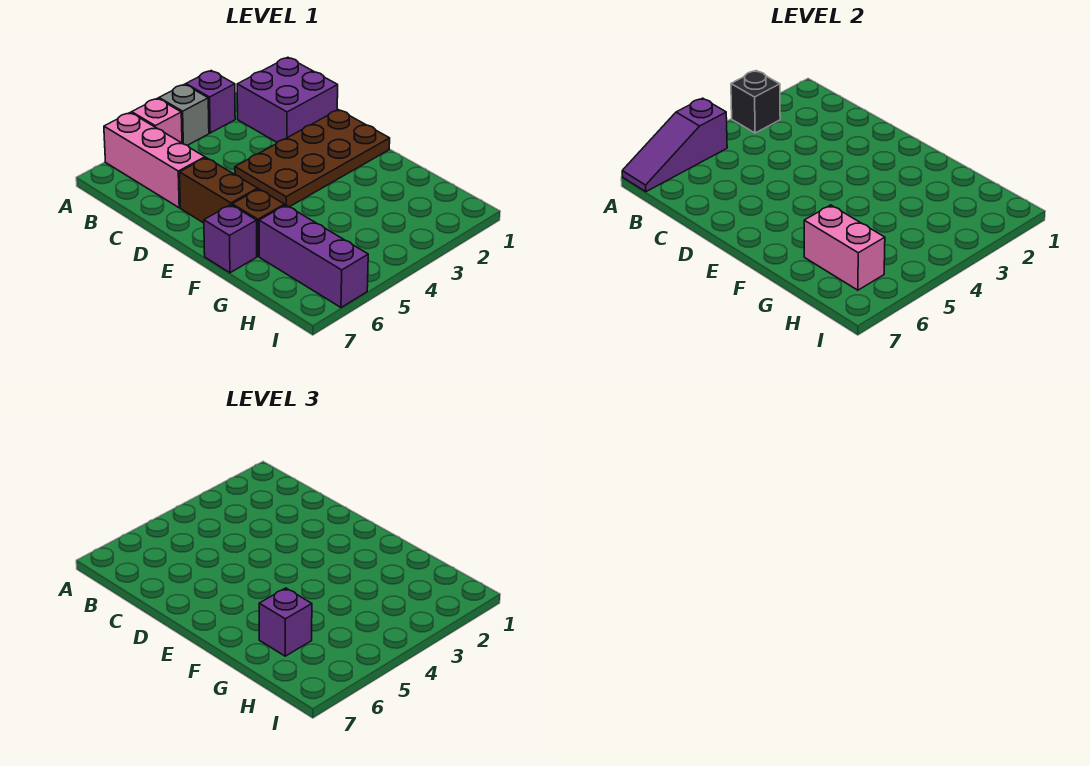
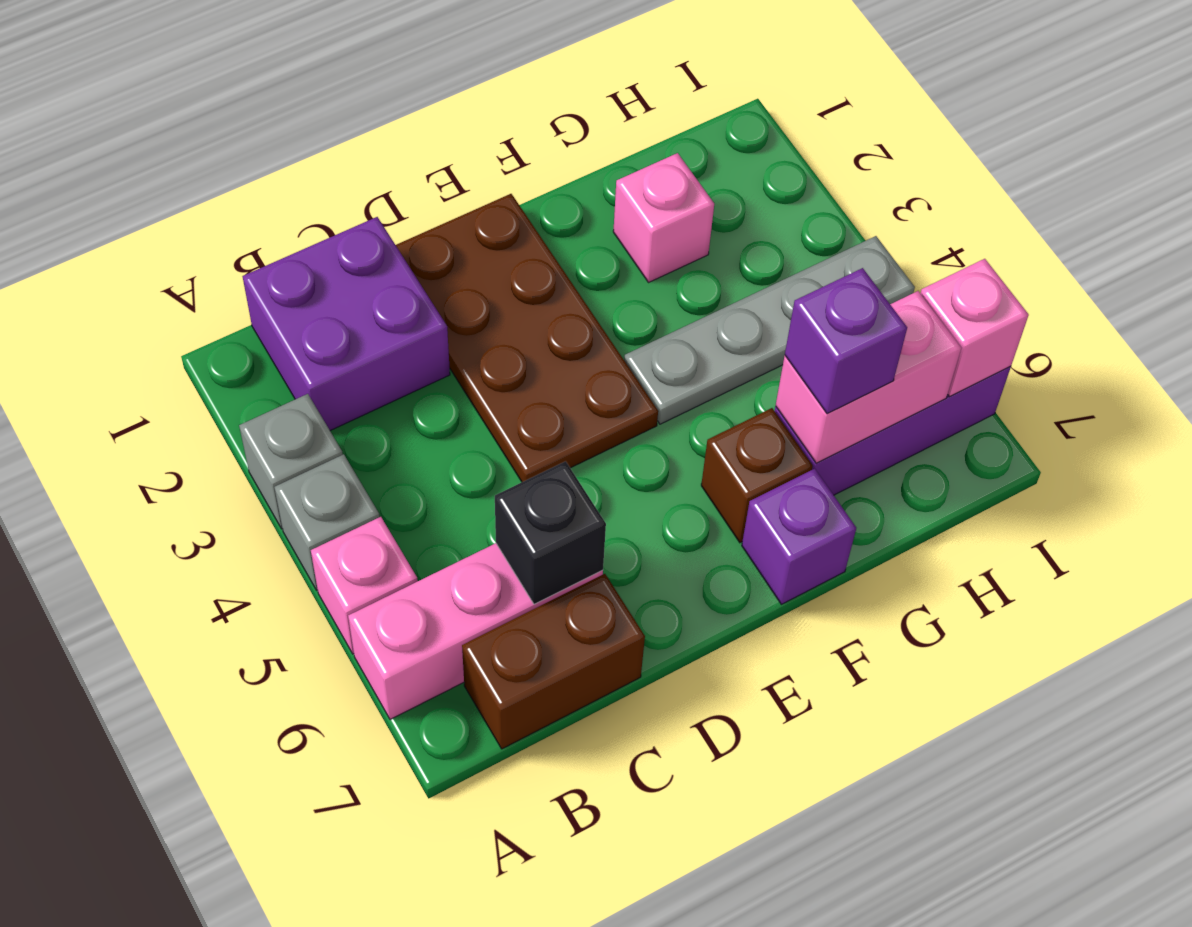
purple brick A3 level 1 -> grey brick A3 level 1
black brick A3 level 2 -> black brick C6 level 2
purple slope A5:A7 level 2 top 5 -> none
brown brick D6:E6 level 1 -> brown brick B7:C7 level 1
none -> grey plate F4:I4 level 1
none -> pink brick G2 level 1
none -> pink brick I6 level 2

